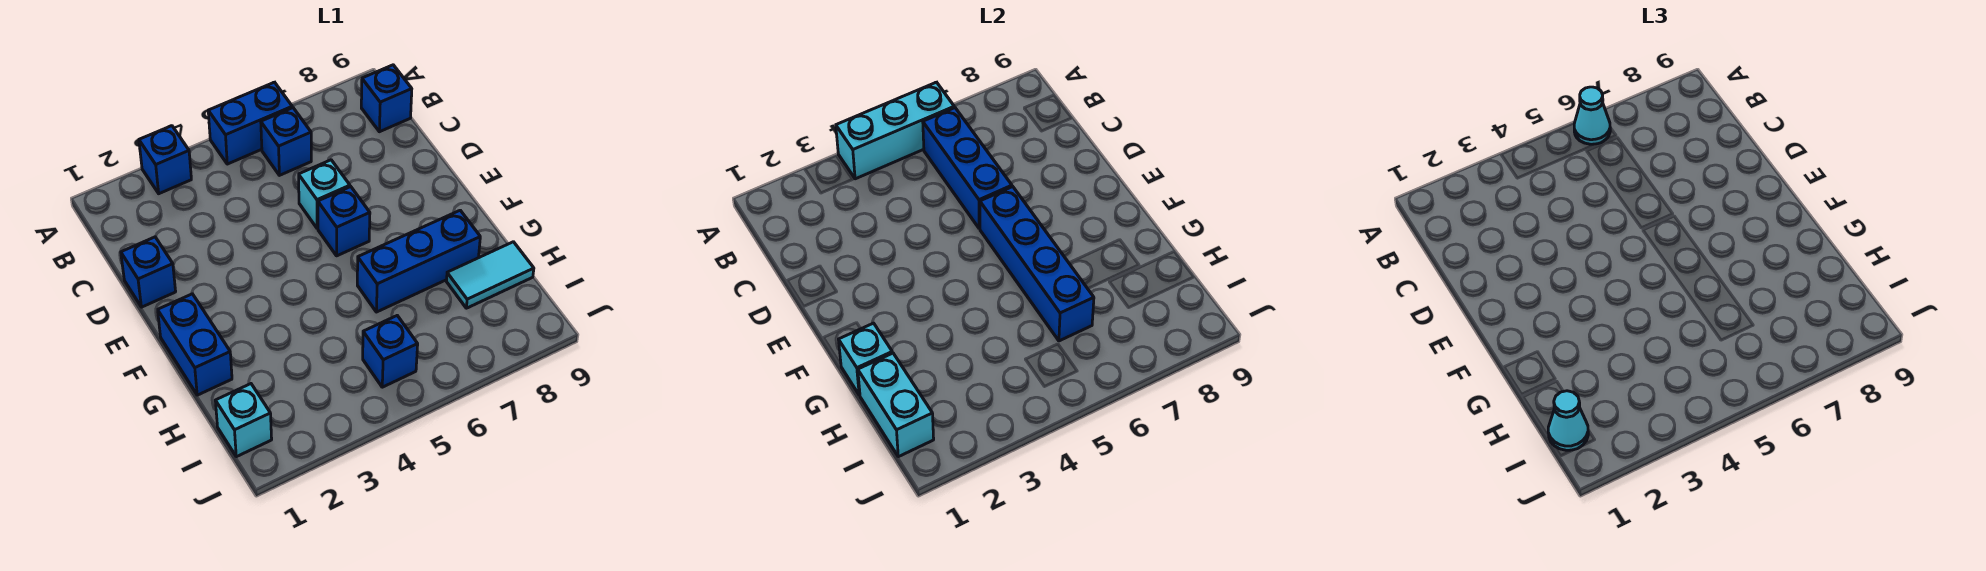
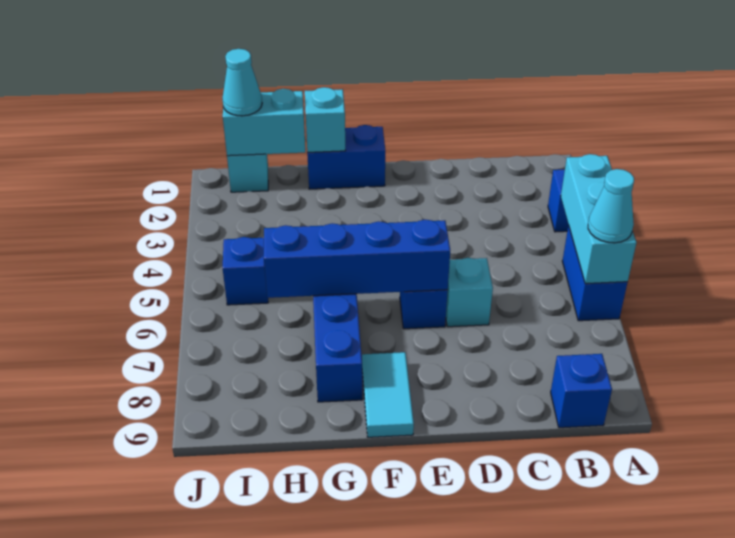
blue brick B6 level 1 -> none
blue brick B6:D6 level 2 -> none
blue brick D1 level 1 -> none
cyan tile H8:H9 level 1 -> cyan tile F8:F9 level 1

